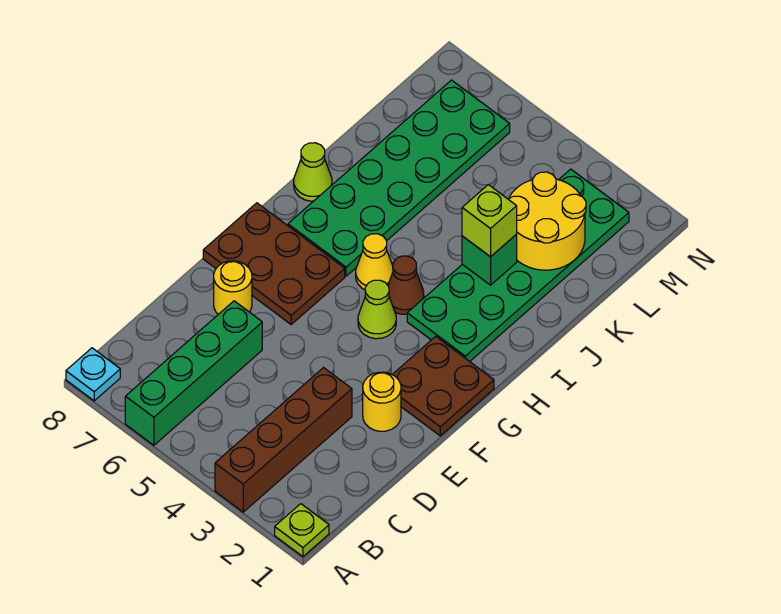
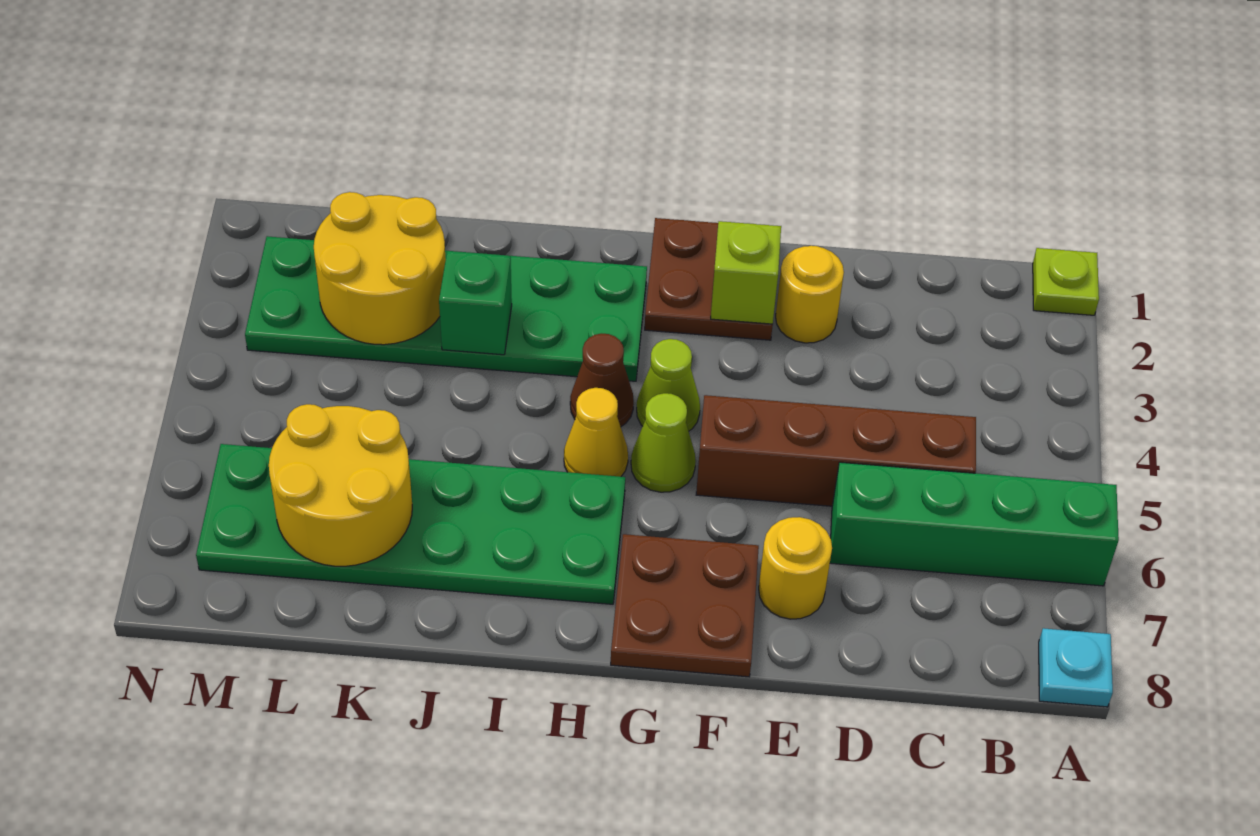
brown brick A3:D3 level 1 -> brown brick C5:F5 level 1
brown plate F6:G8 level 1 -> brown plate F7:G8 level 1
lime cone I8 level 1 -> lime cone G5 level 1
lime brick J3 level 3 -> lime brick F2 level 2
none -> yellow round brick K6:L7 level 2

